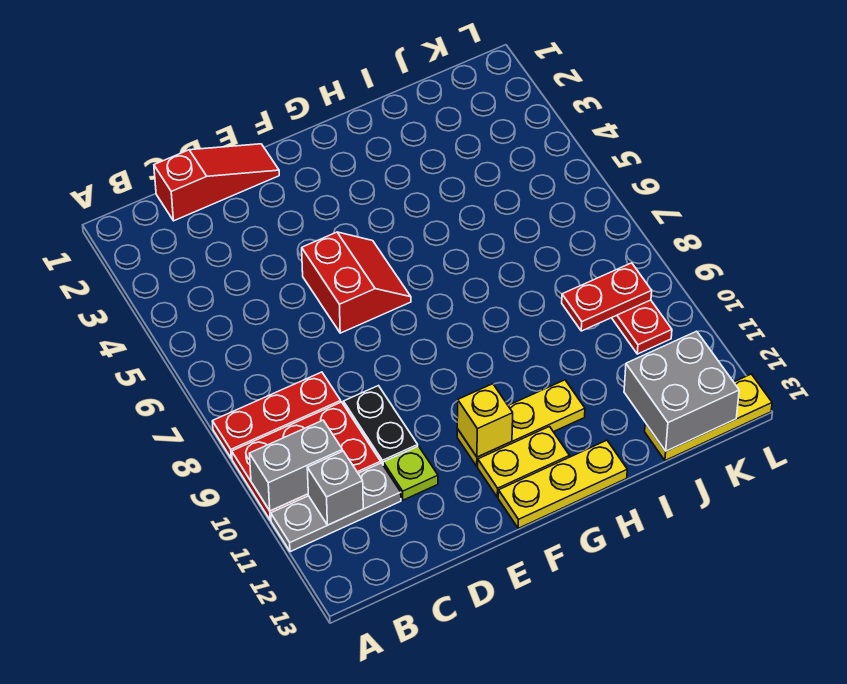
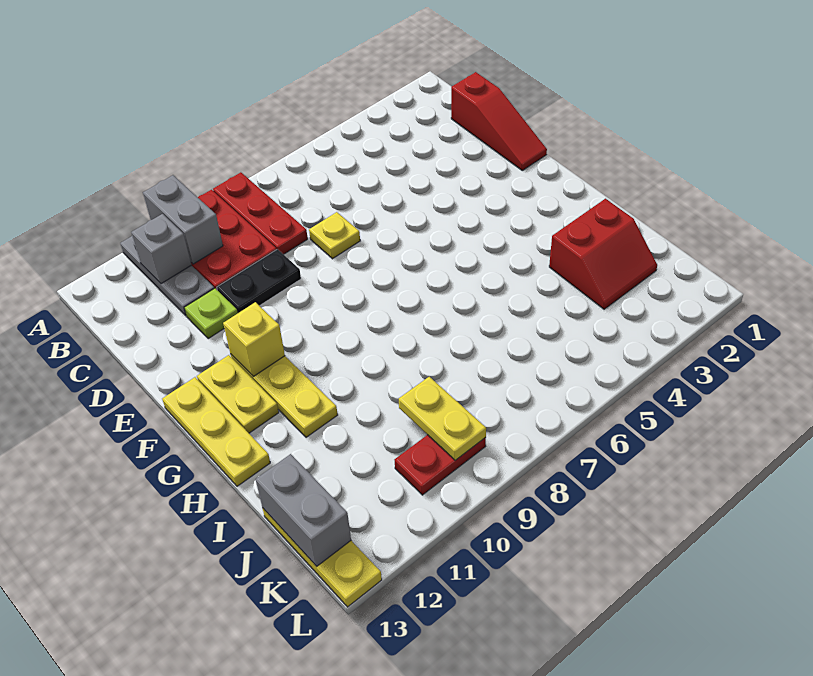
none -> yellow plate D7 level 1
red slope E5:F6 level 1 top E -> red slope I2:J3 level 1 top I
red plate J9:K9 level 2 -> yellow plate J9:K9 level 2
grey brick J12:K13 level 2 -> grey brick J13:K13 level 2

